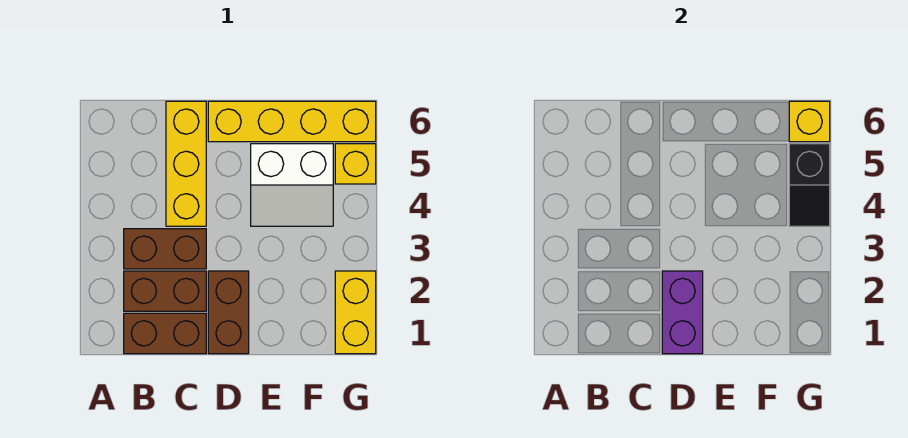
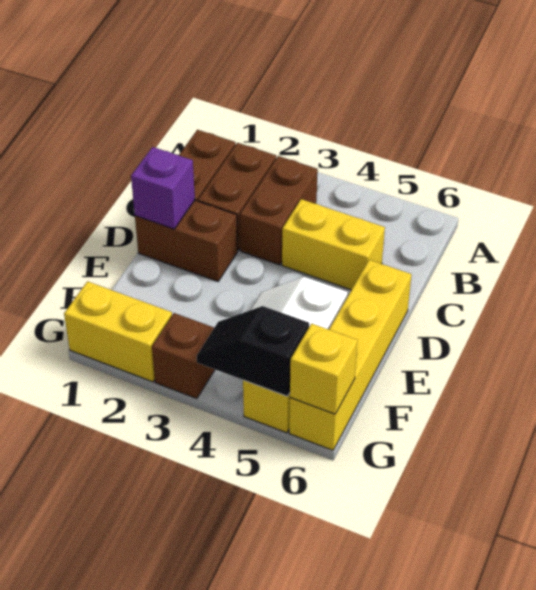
yellow brick C4:C6 level 1 -> yellow brick C4:C5 level 1
purple brick D1:D2 level 2 -> purple brick D1 level 2
none -> brown brick G3 level 1

